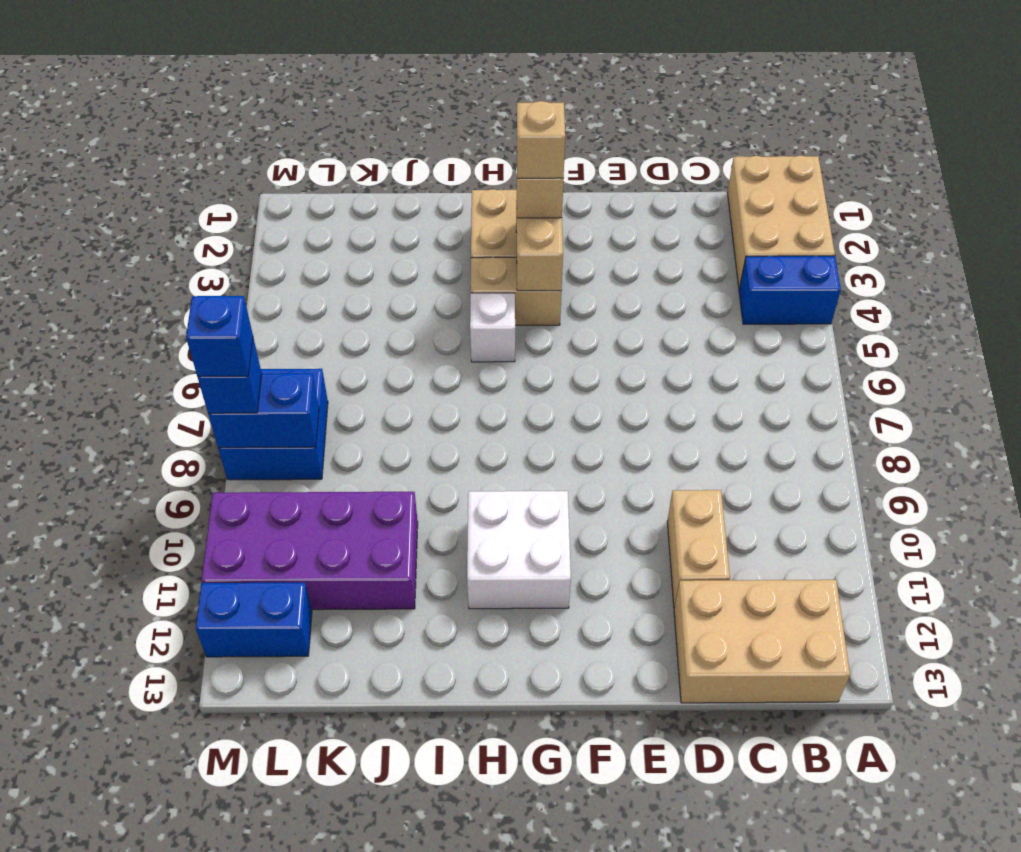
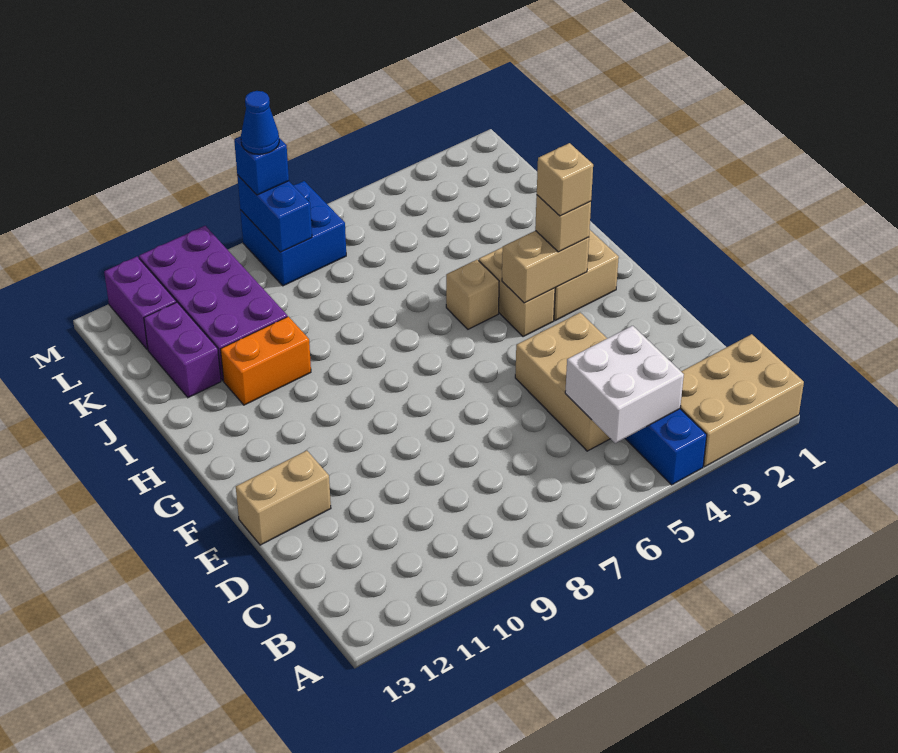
tan brick B12:D13 level 1 -> tan brick C4:E5 level 1
tan brick D10:D11 level 1 -> tan brick E12:E13 level 1
white brick G10:H11 level 1 -> white brick B4:C5 level 2
white brick H5 level 1 -> tan brick H5 level 1
none -> orange brick I10:I11 level 1
none -> purple brick J12:K12 level 1
blue brick L12:M12 level 1 -> purple brick L12:M12 level 1
blue brick M8 level 4 -> blue cone M8 level 4

